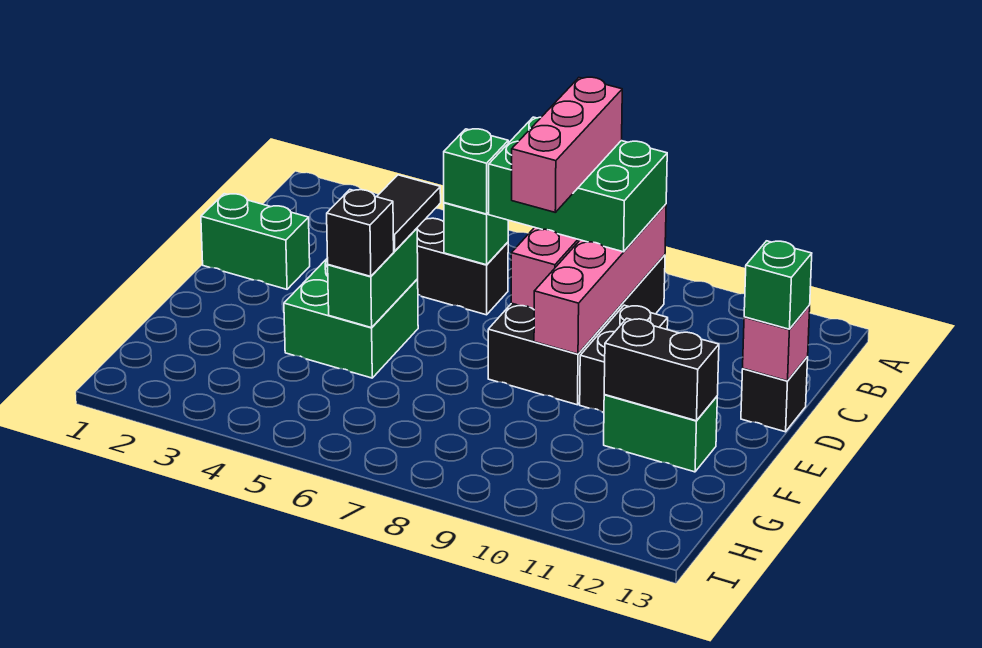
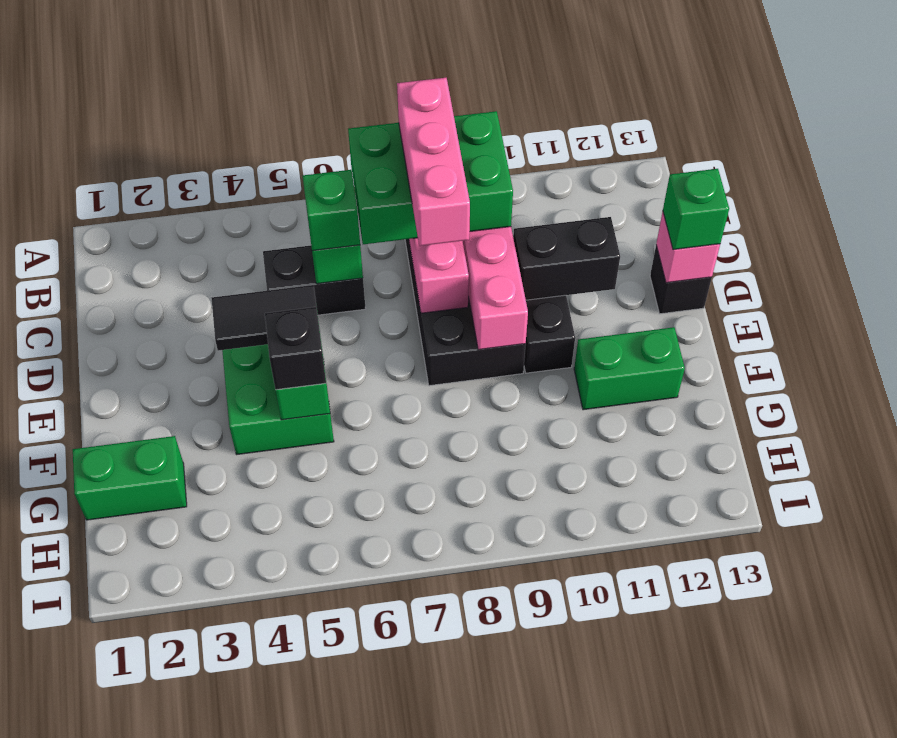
green brick D1:D2 level 1 -> green brick G1:G2 level 1
black tile D5:E5 level 3 -> black tile E4:E5 level 3
black brick F11:F12 level 2 -> black brick D10:D11 level 2

